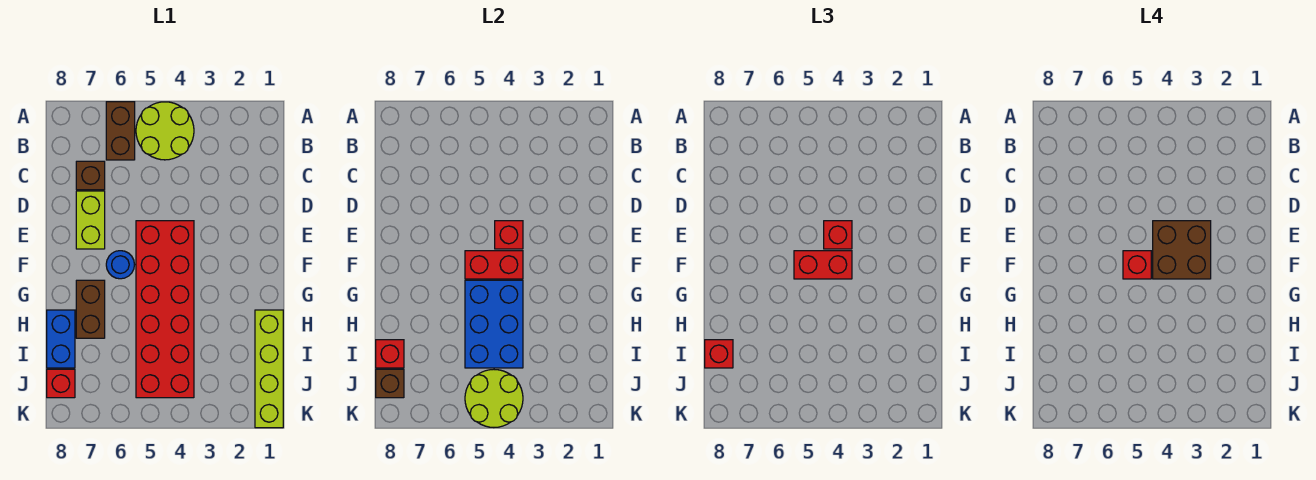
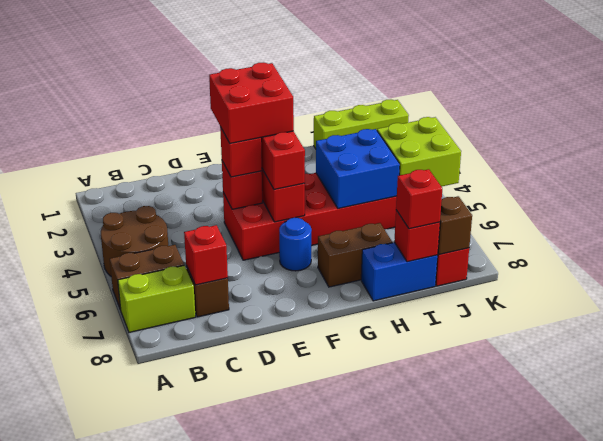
lime round brick A4:B5 level 1 -> brown round brick A4:B5 level 1
lime brick D7:E7 level 1 -> lime brick A7:B7 level 1
brown brick E3:F4 level 4 -> red brick E3:F4 level 4
red brick F5 level 4 -> red brick C7 level 2
blue brick G4:I5 level 2 -> blue brick H4:I5 level 2
lime brick H1:K1 level 1 -> lime brick I1:K1 level 1
lime round brick J4:K5 level 2 -> lime brick J4:K5 level 2

